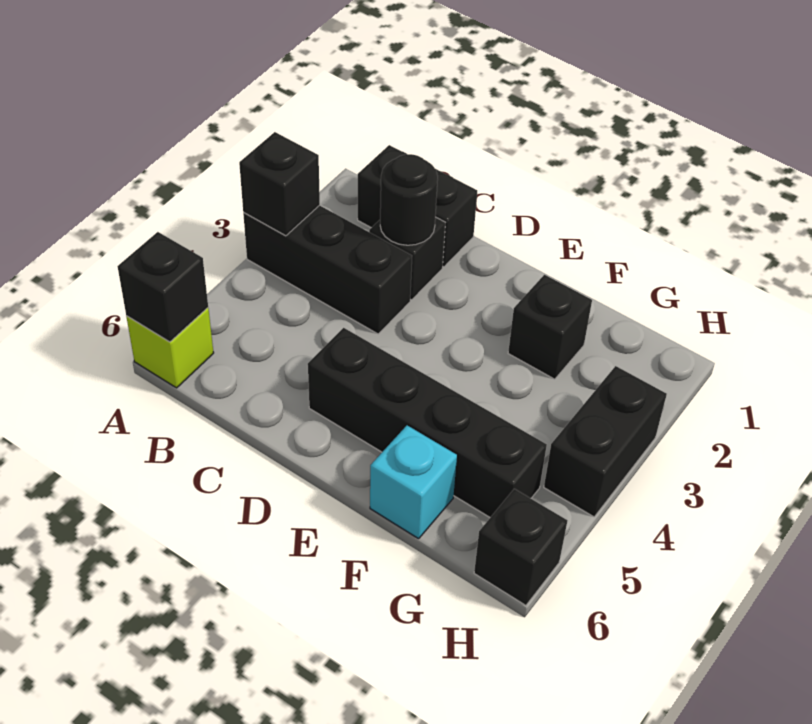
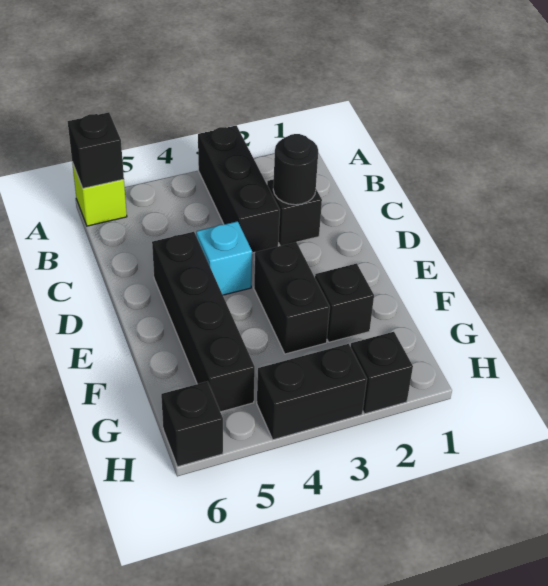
black brick A3 level 2 -> black brick H2 level 1
black brick B1:C1 level 1 -> black brick E3:F3 level 1
cyan brick F6 level 1 -> cyan brick D4 level 1

